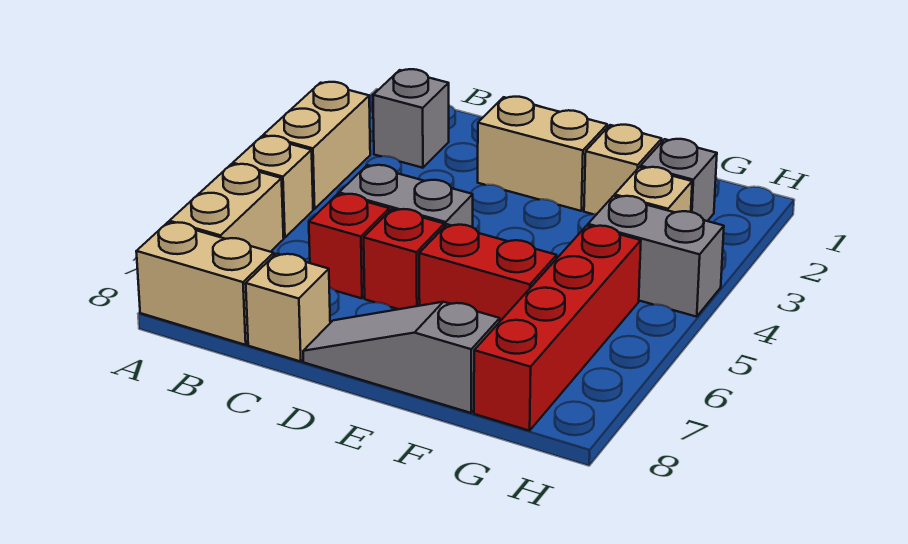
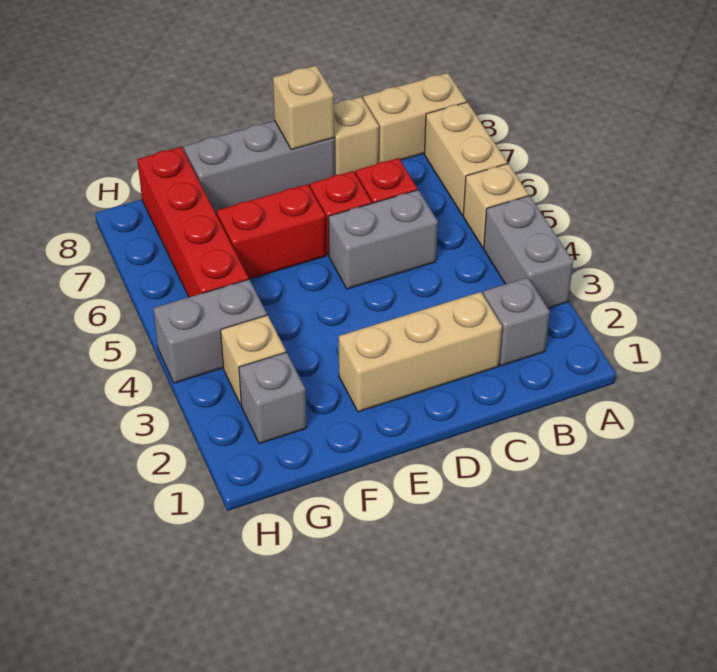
tan brick A3:A4 level 1 -> grey brick A3:A4 level 1
tan brick D2:E2 level 1 -> tan brick C2:E2 level 1
grey slope D8:F8 level 1 top F -> grey brick D8:F8 level 1
tan brick F2 level 1 -> tan brick D8 level 2

